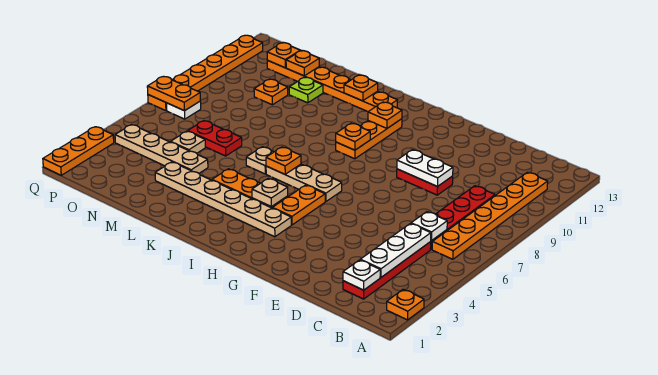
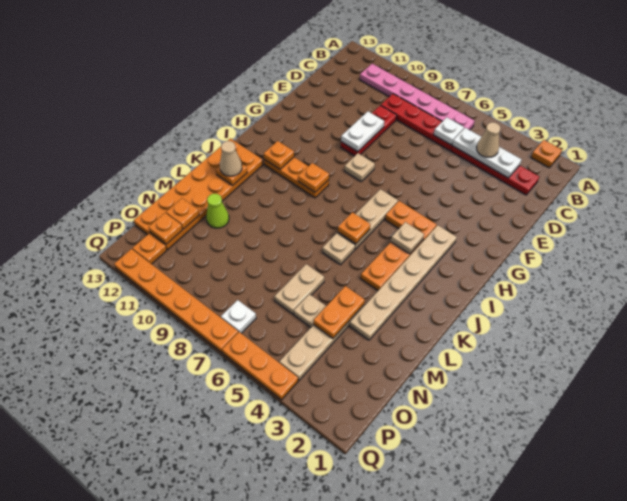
orange plate B6:B11 level 1 -> pink plate B6:B11 level 1
white plate C2 level 2 -> none
none -> tan cone C4 level 3
red plate E9:F9 level 1 -> red plate D9:F9 level 1
none -> tan plate G8 level 1
orange plate J12:O12 level 1 -> orange plate J12:O13 level 1
none -> tan cone K12 level 3
red plate M6:N6 level 1 -> tan plate M6:N6 level 1
lime plate M11 level 1 -> lime cone M11 level 1
orange plate N10 level 1 -> orange plate P12 level 1
orange plate P7:Q7 level 2 -> orange plate M4:N4 level 2
orange plate Q1:Q3 level 1 -> orange plate Q4:Q6 level 1

